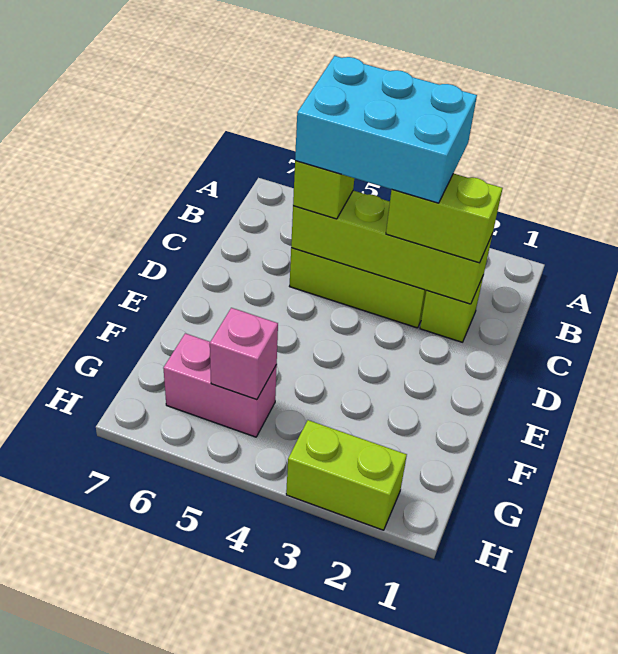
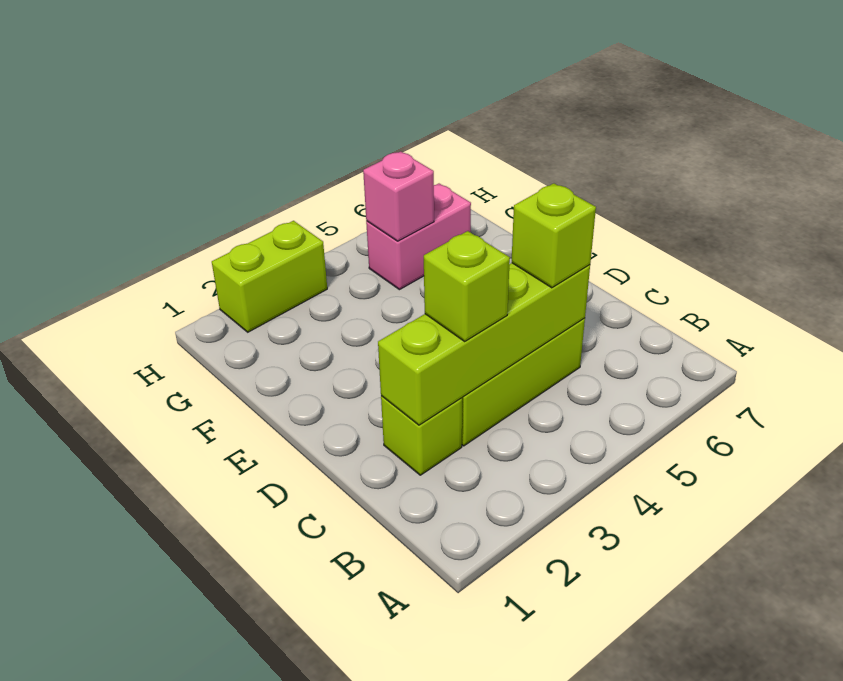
cyan brick B3:C5 level 4 -> none
lime brick C2:C3 level 3 -> lime brick C3 level 3

